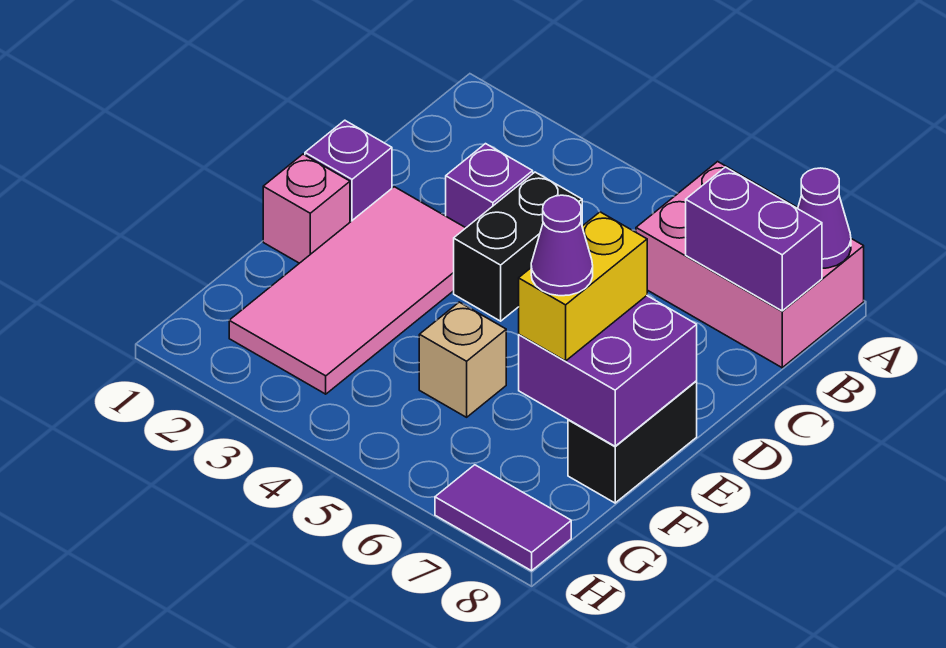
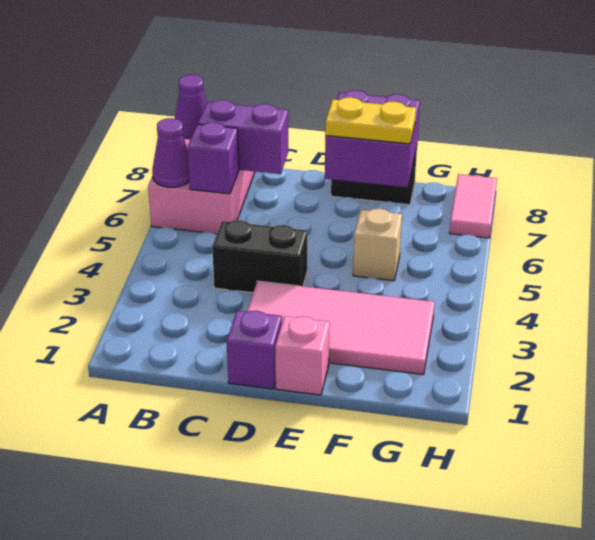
purple brick B7:B8 level 2 -> purple brick B7:C7 level 2
purple brick C3 level 1 -> purple brick B6 level 2
yellow brick E7:F7 level 3 -> yellow plate E7:F7 level 3
purple cone F7 level 4 -> purple cone A6 level 2
purple tile H7:H8 level 1 -> pink tile H7:H8 level 1

